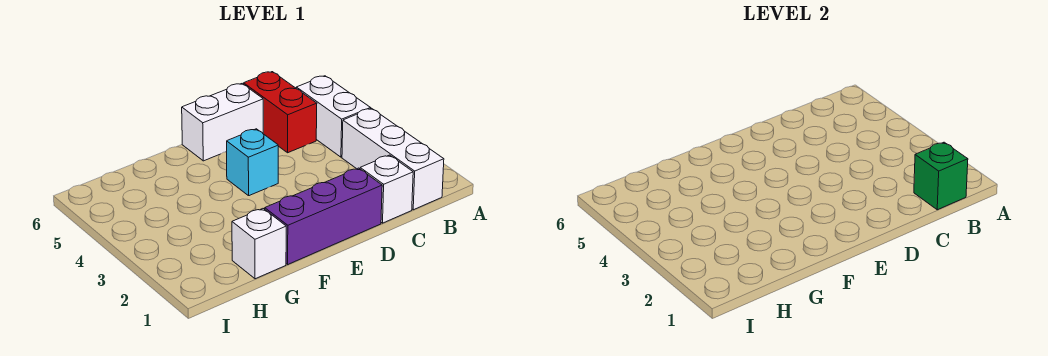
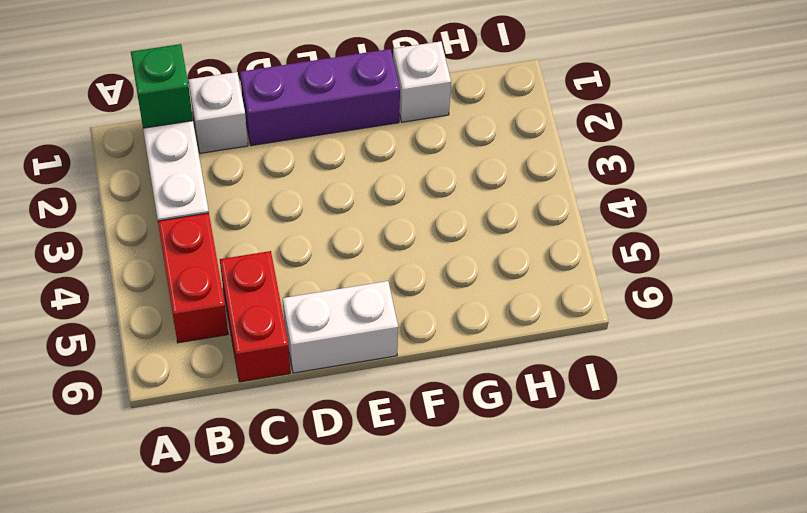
white brick B4:B5 level 1 -> red brick B4:B5 level 1
cyan brick E4 level 1 -> none

